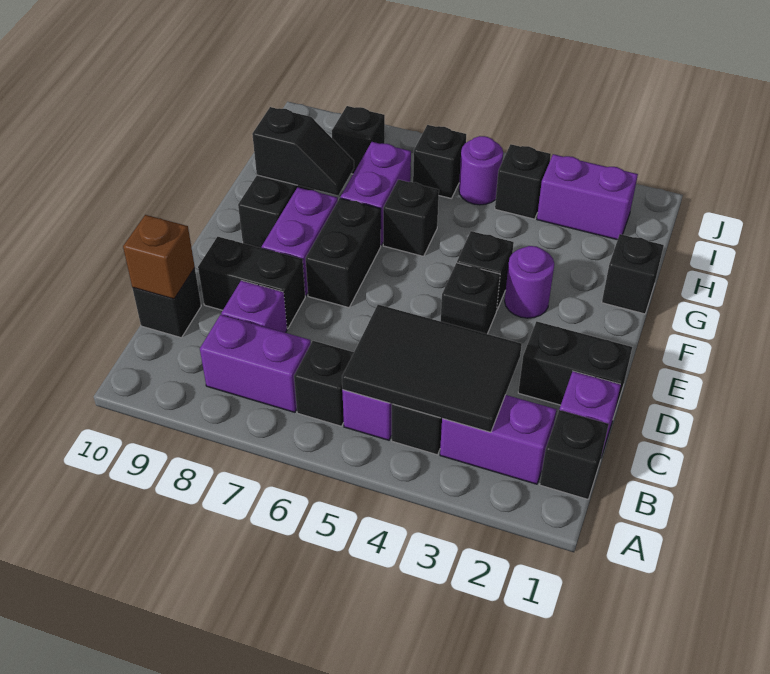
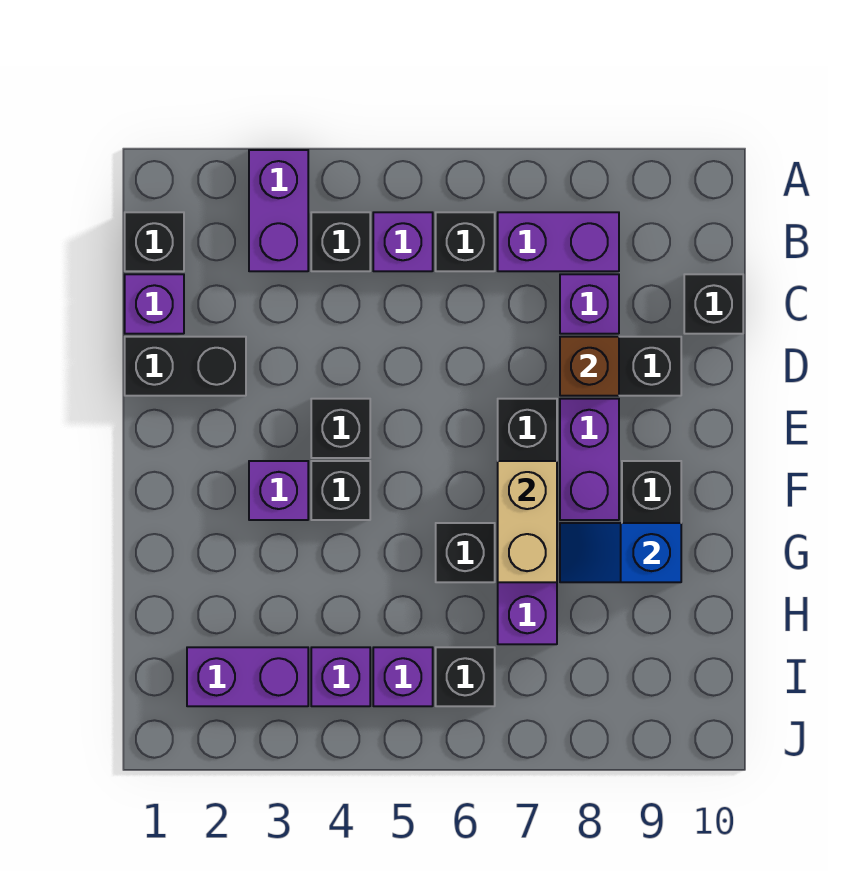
purple brick B2:B3 level 1 -> purple brick A3:B3 level 1
black tile B3:C5 level 2 -> none
brown brick C10 level 2 -> brown brick D8 level 2
purple round brick F3 level 1 -> purple brick F3 level 1
none -> tan brick F7:G7 level 2
black brick G1 level 1 -> none
black slope G8:G9 level 2 top 9 -> blue slope G8:G9 level 2 top 9
black brick I4 level 1 -> purple brick I4 level 1
purple round brick I5 level 1 -> purple brick I5 level 1
black brick I8 level 1 -> none

